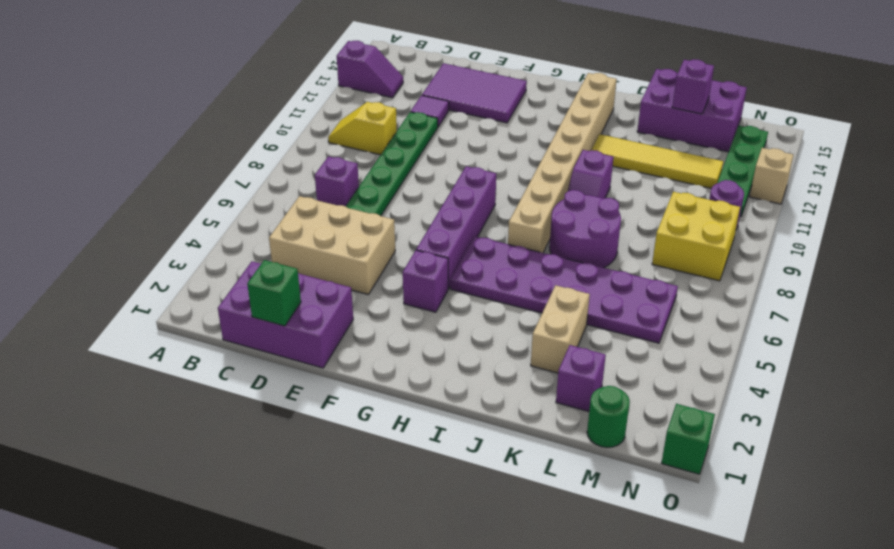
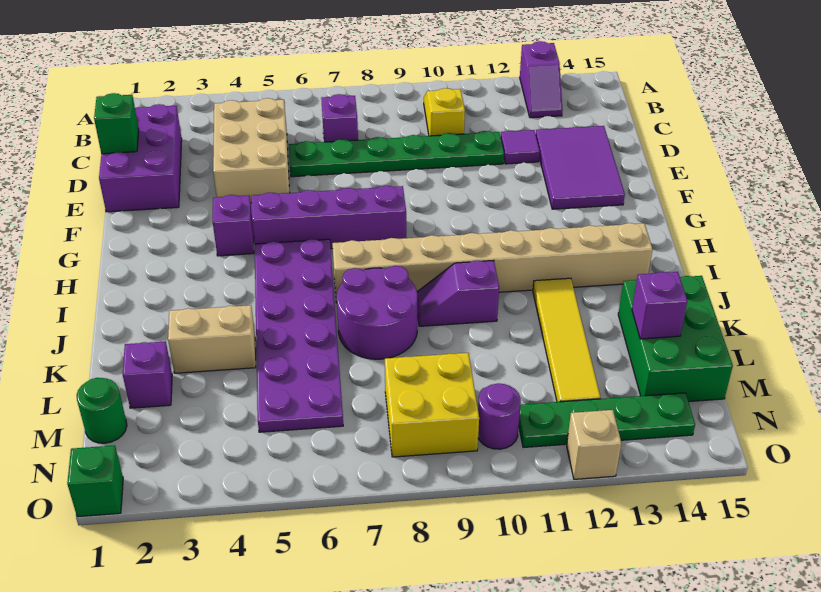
purple brick K14:M15 level 1 -> green brick K14:M15 level 1

